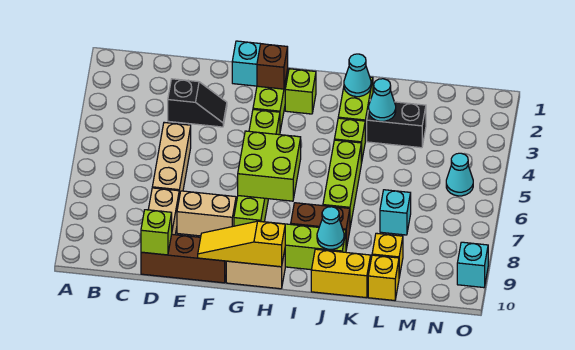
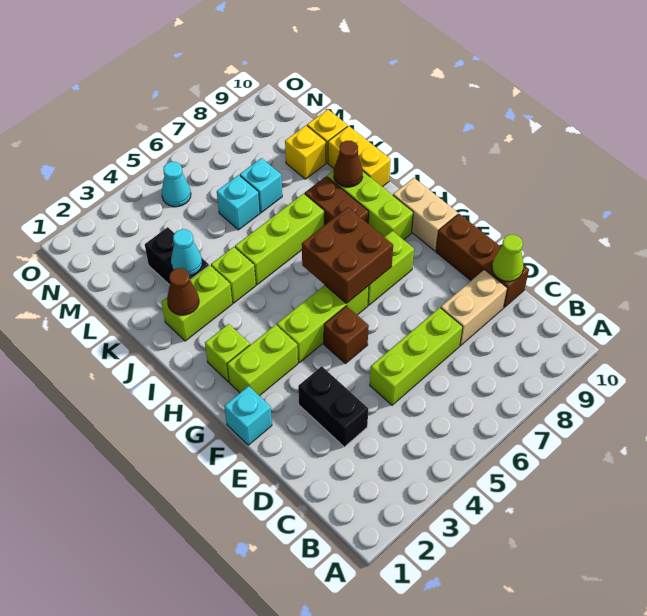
black slope D3:E3 level 1 top D -> black brick D3:E3 level 1
tan brick D5:D7 level 1 -> lime brick D5:D7 level 1
lime brick D10 level 2 -> lime cone D10 level 2
tan brick E8:F8 level 1 -> none
yellow slope F10:H10 level 2 top H -> none
brown brick G2 level 2 -> brown brick F5 level 1
lime brick G6:H7 level 2 -> brown brick G6:H7 level 2
cyan cone J2 level 2 -> brown cone J2 level 2
cyan cone J9 level 2 -> brown cone J9 level 2
cyan brick O9 level 1 -> cyan brick L6 level 1

